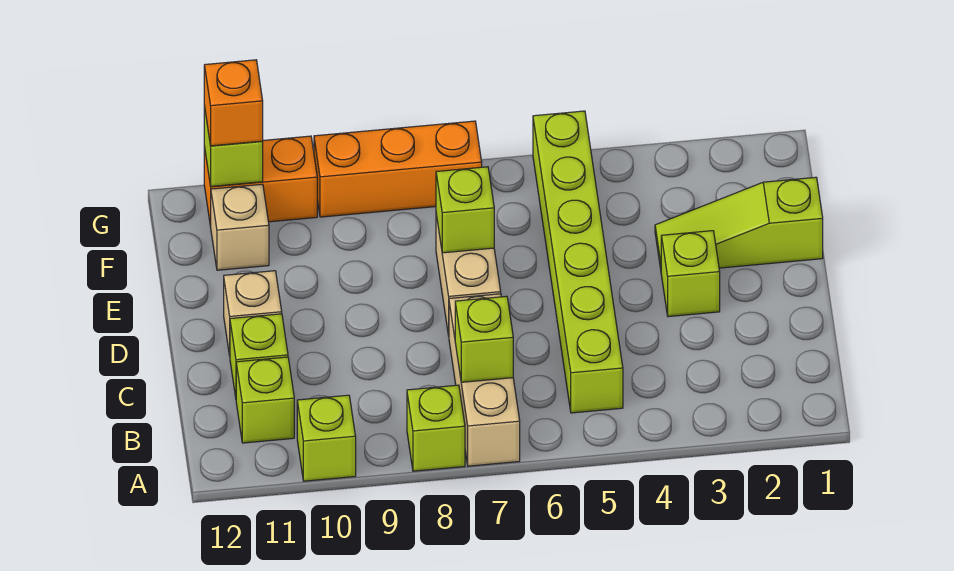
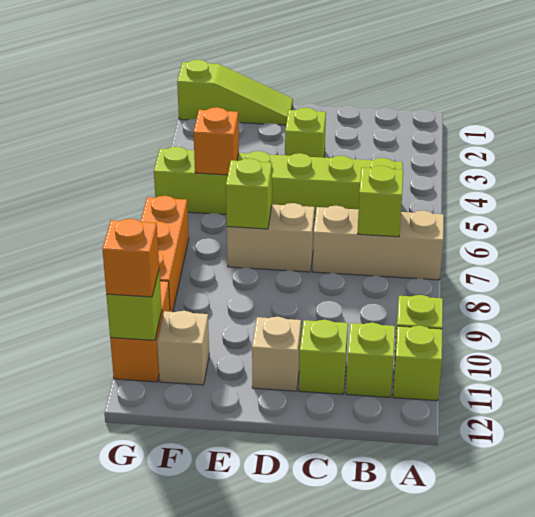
lime brick A8 level 1 -> lime brick A11 level 1
lime slope E1:E3 level 1 top 1 -> lime slope E1:G1 level 1 top G
none -> orange brick F5 level 2

